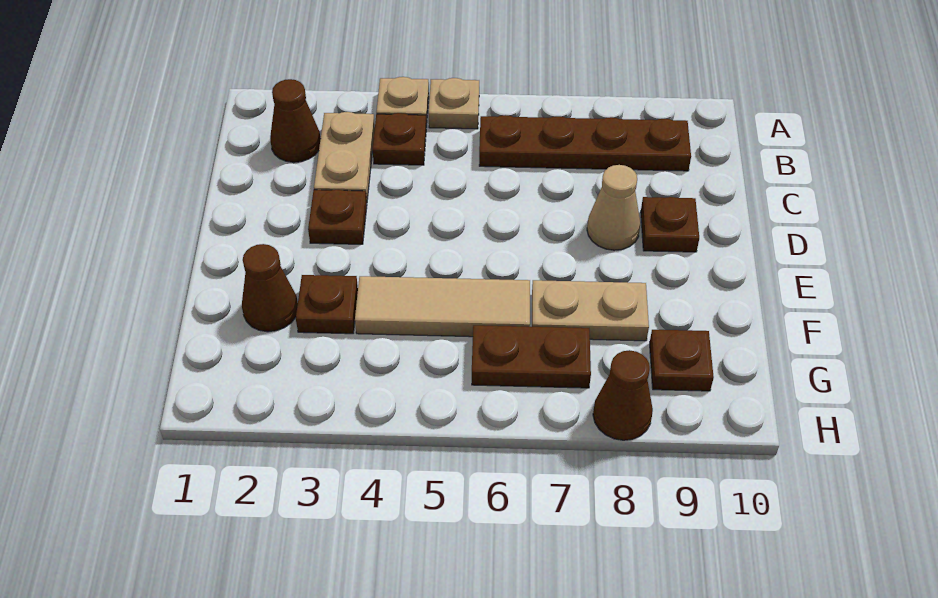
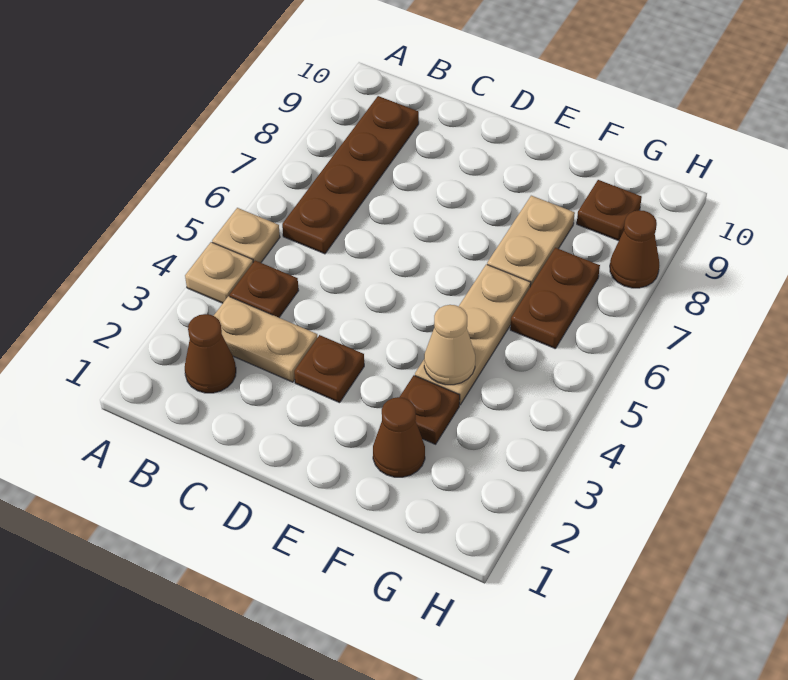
tan cone D8 level 1 -> tan cone F4 level 2
brown plate D9 level 1 -> none
tan tile F4:F6 level 1 -> tan plate F4:F6 level 1

